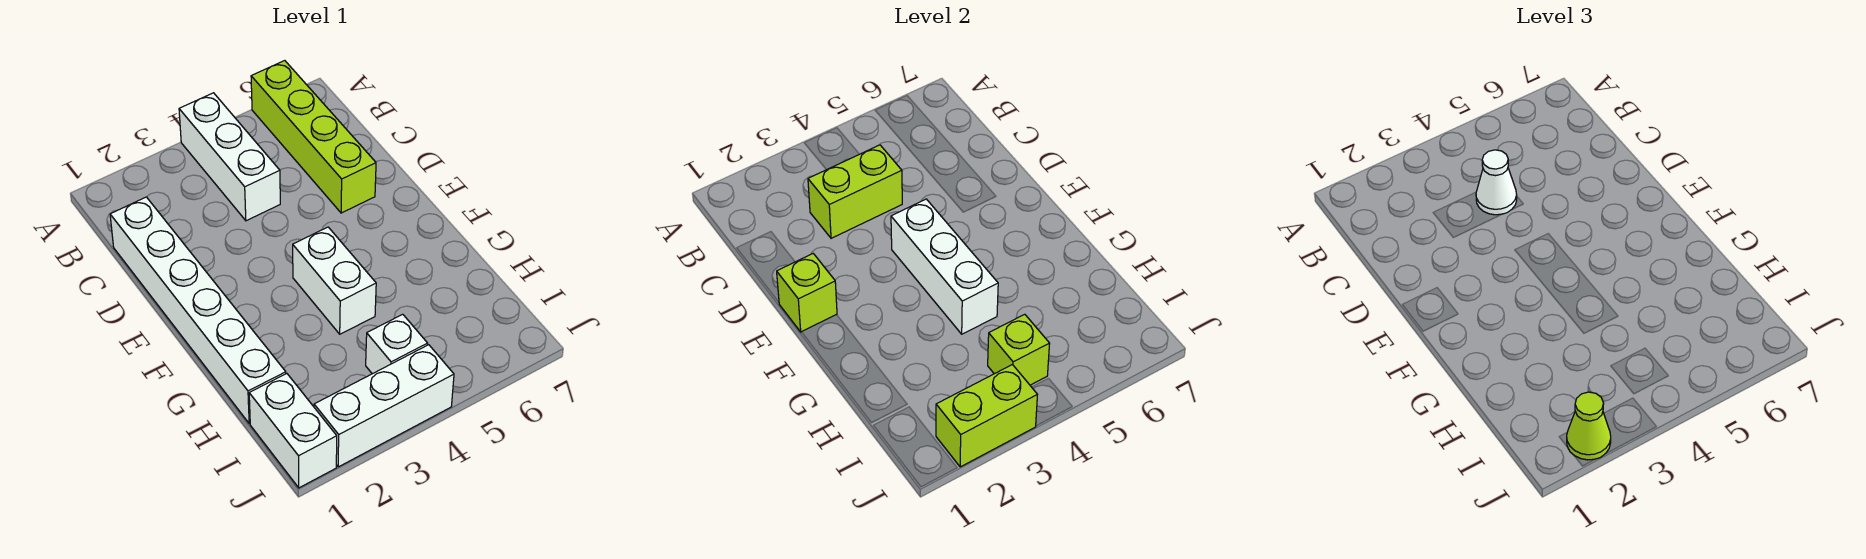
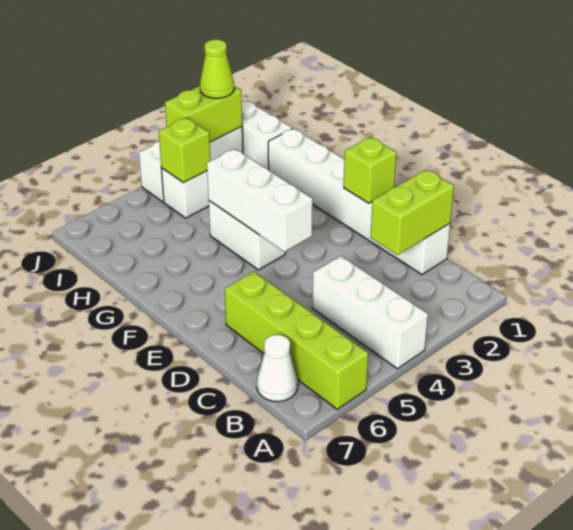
lime brick C3:C4 level 2 -> lime brick C1:C2 level 2
white cone C4 level 3 -> white cone B7 level 1

